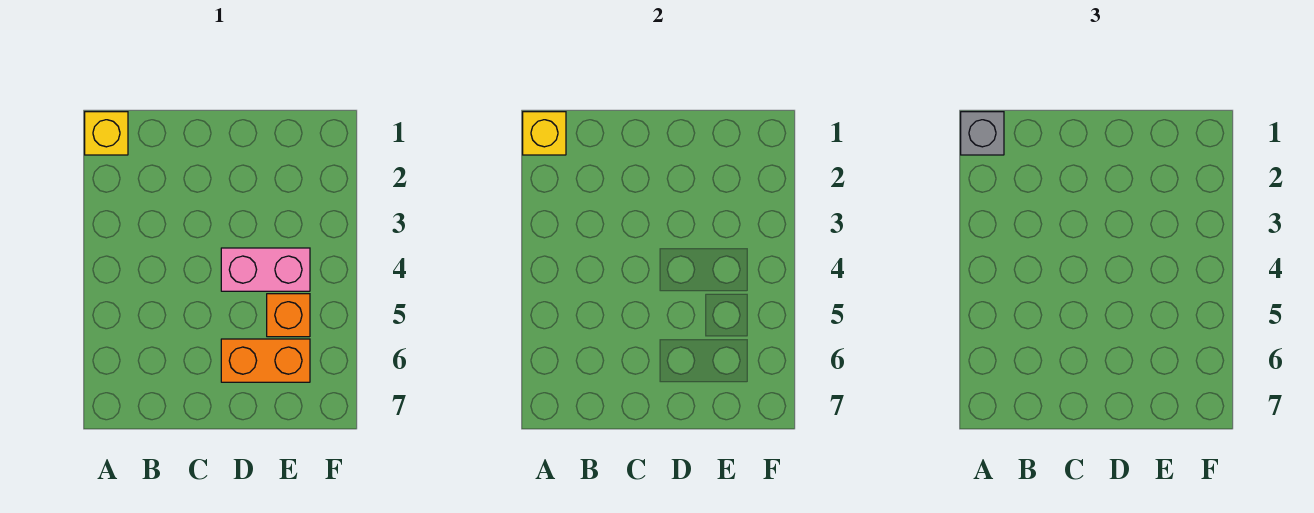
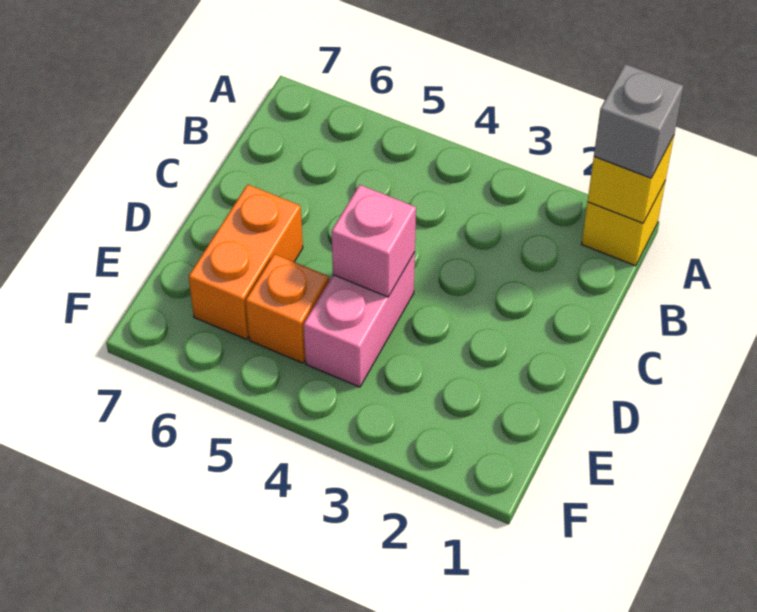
none -> pink brick D4 level 2

